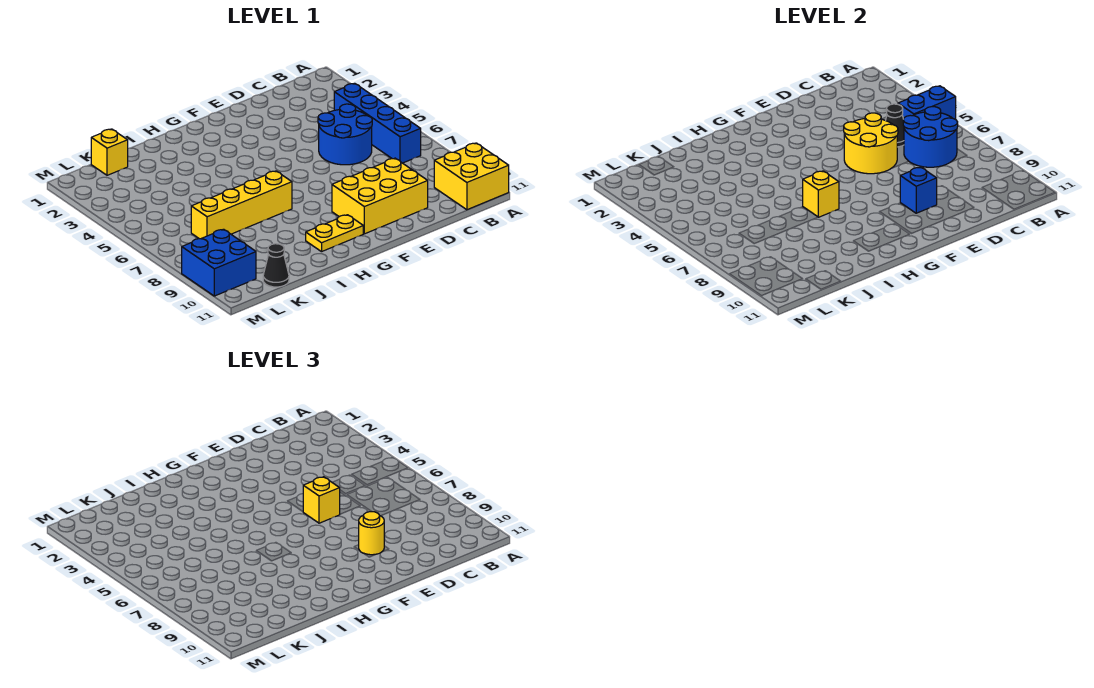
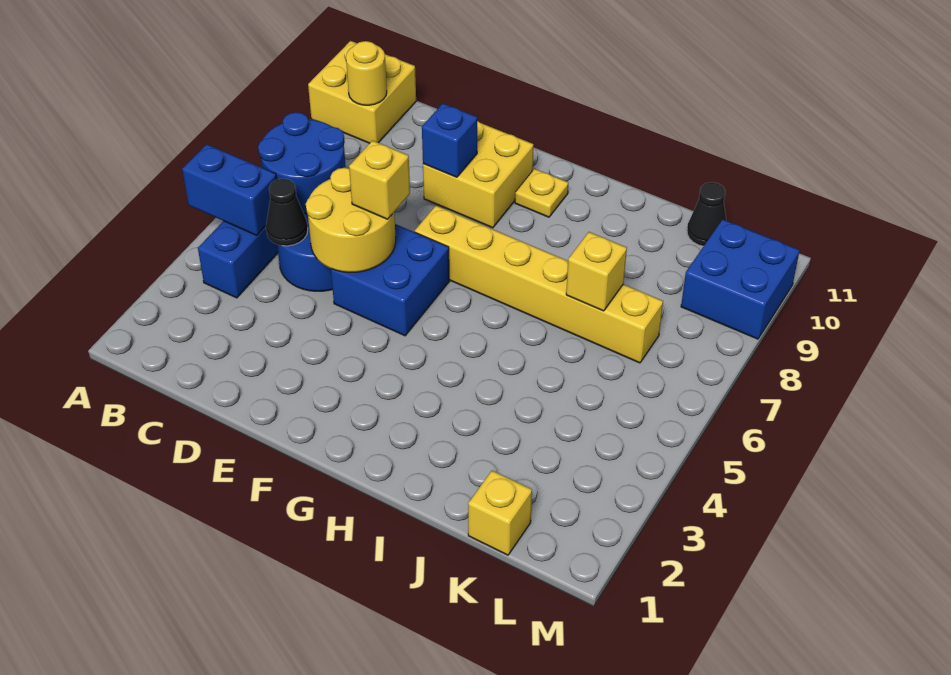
yellow brick D9:F10 level 1 -> yellow brick E9:F10 level 1
none -> blue brick E5:F6 level 1
yellow round brick E9 level 3 -> yellow round brick B10 level 2
yellow plate G10:H10 level 1 -> yellow plate G10 level 1
yellow brick H7:K7 level 1 -> yellow brick F7:K7 level 1
yellow brick H7 level 2 -> yellow brick J7 level 2

